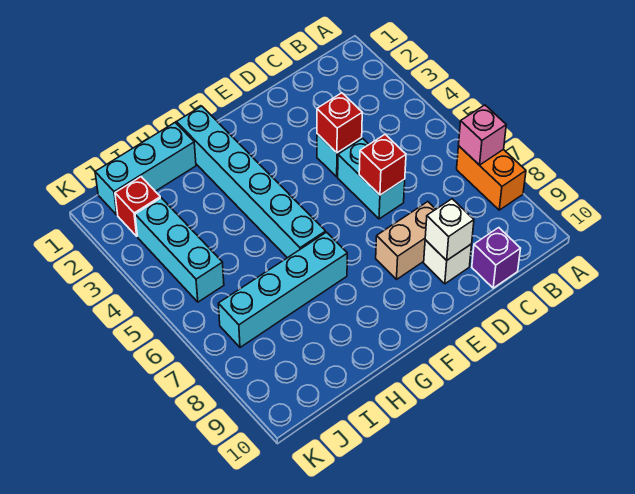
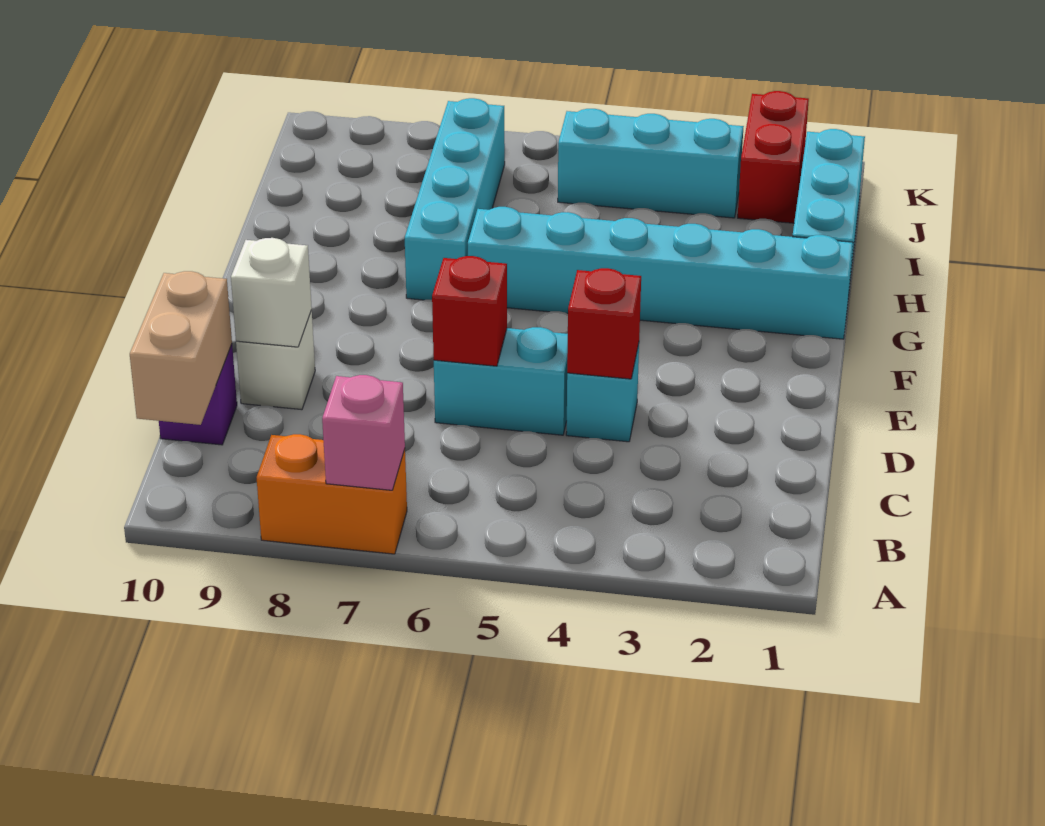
tan brick D8:E8 level 1 -> tan brick B10:C10 level 2
red brick J2 level 1 -> red brick J2:K2 level 1

